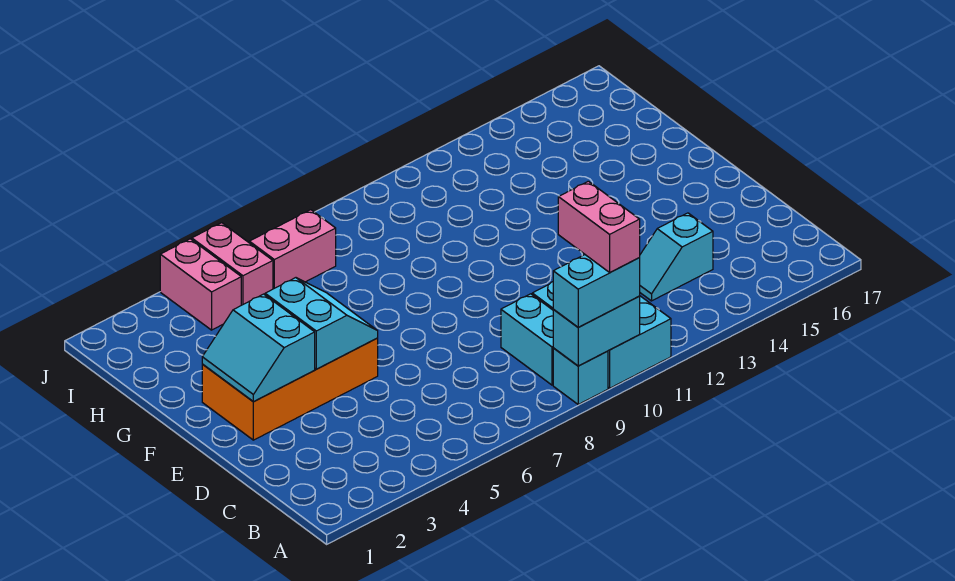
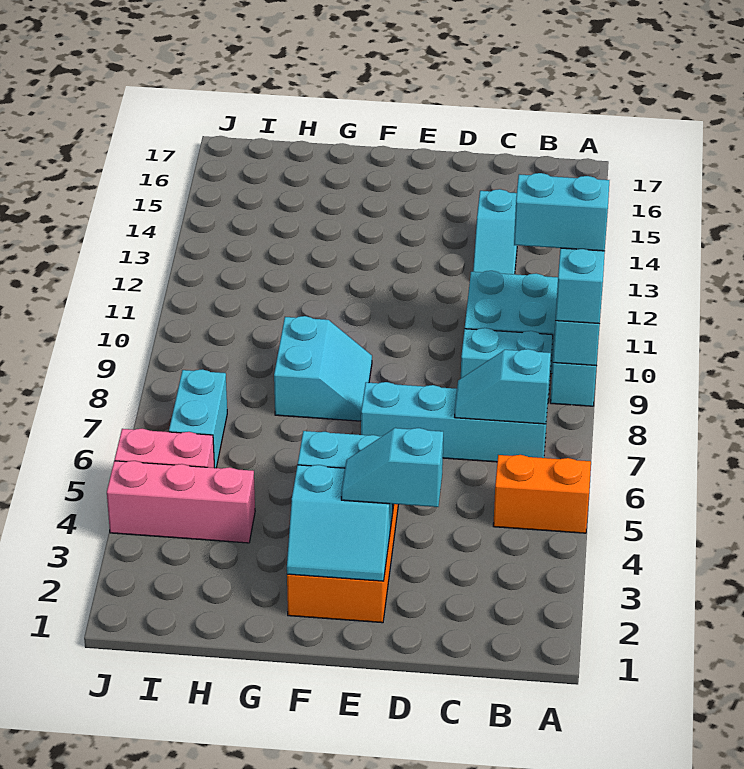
none -> orange brick A5:B5 level 1
pink brick A10:B10 level 4 -> cyan brick A10:B10 level 4
none -> cyan brick B7:E7 level 1
none -> cyan slope B7:C7 level 2 top B
none -> cyan slope D3:E3 level 3 top D
none -> cyan slope F8:G9 level 1 top G
pink brick I4:J4 level 1 -> pink brick H4:J4 level 1
pink brick I6:I7 level 1 -> cyan brick I6:I7 level 1

